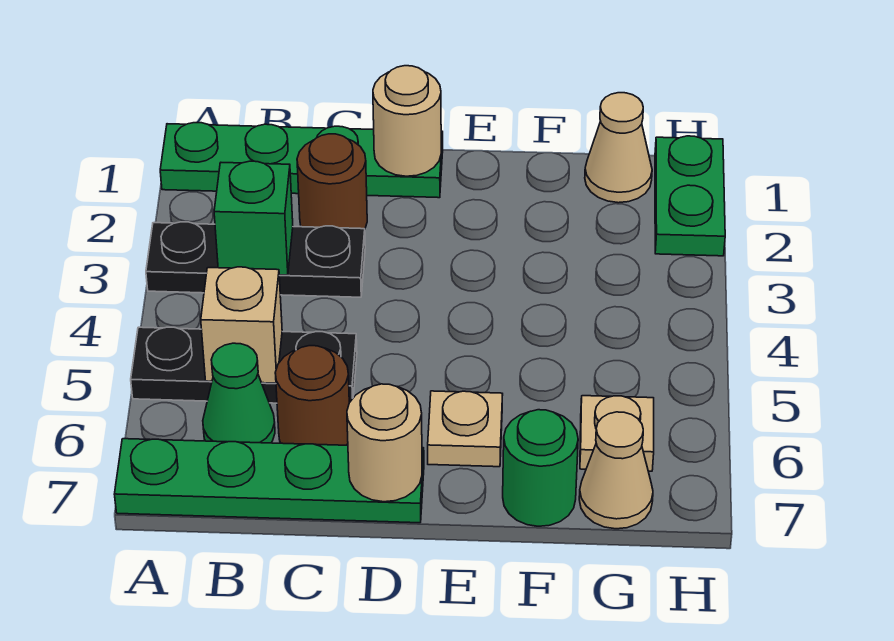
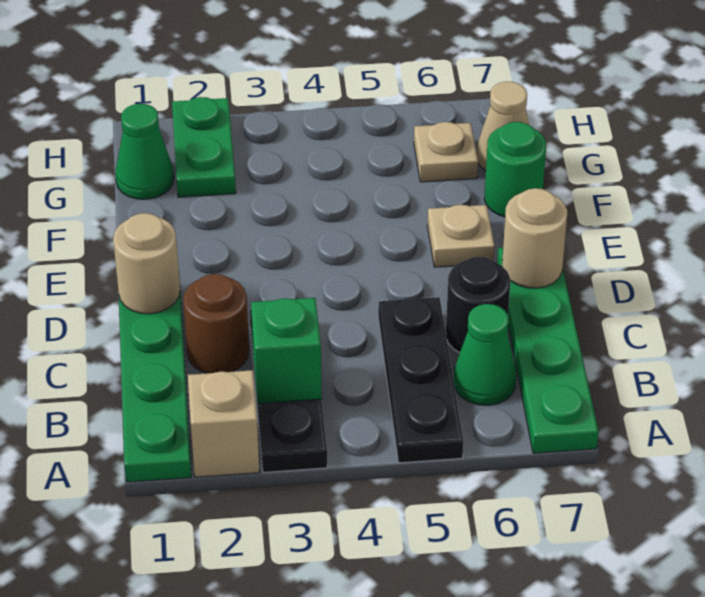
tan brick B5 level 2 -> tan brick A2 level 1
brown round brick C6 level 1 -> black round brick C6 level 1
tan cone G1 level 1 -> green cone G1 level 1
green plate H1:H2 level 1 -> green plate G2:H2 level 1

